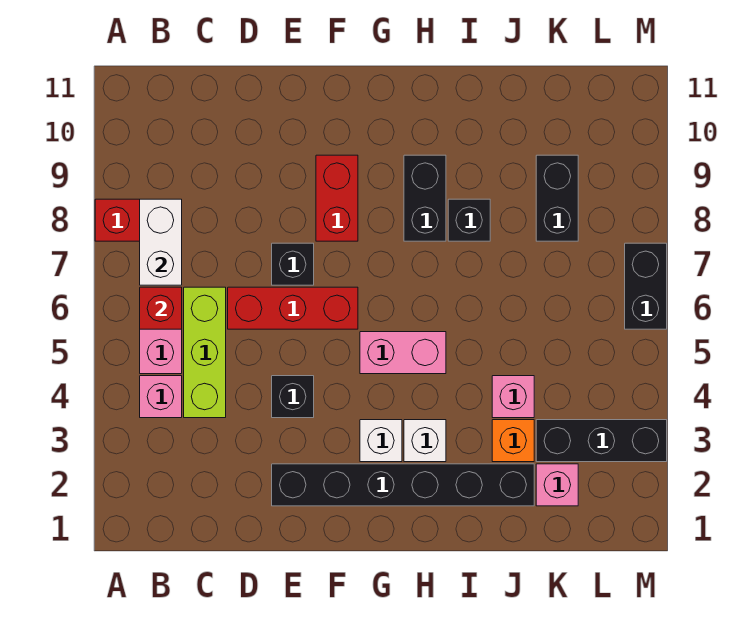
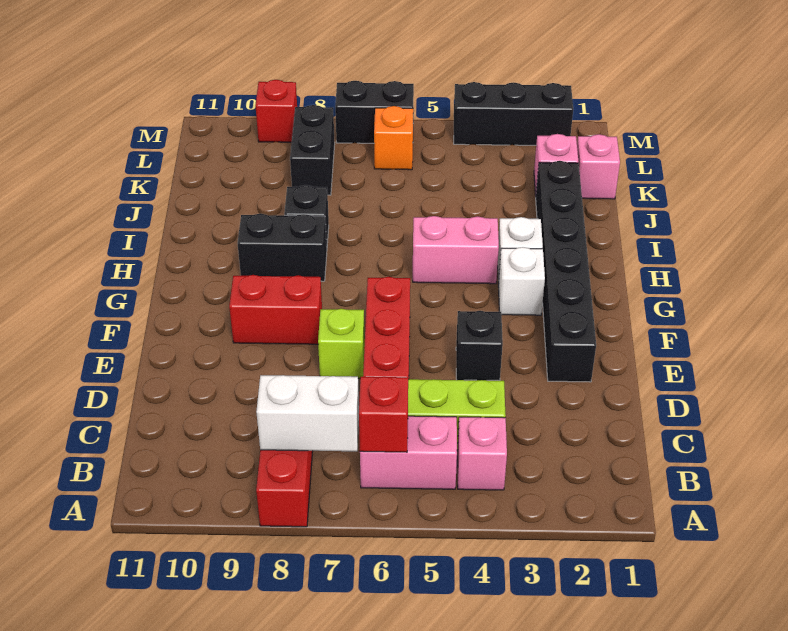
black brick E7 level 1 -> lime brick E7 level 1
pink brick G5:H5 level 1 -> pink brick H4:H5 level 1
orange brick J3 level 1 -> orange brick L6 level 1
pink brick J4 level 1 -> pink brick K1 level 1
black brick K3:M3 level 1 -> black brick M2:M4 level 1
black brick K8:K9 level 1 -> black brick K8:L8 level 1
none -> red brick M9 level 1

